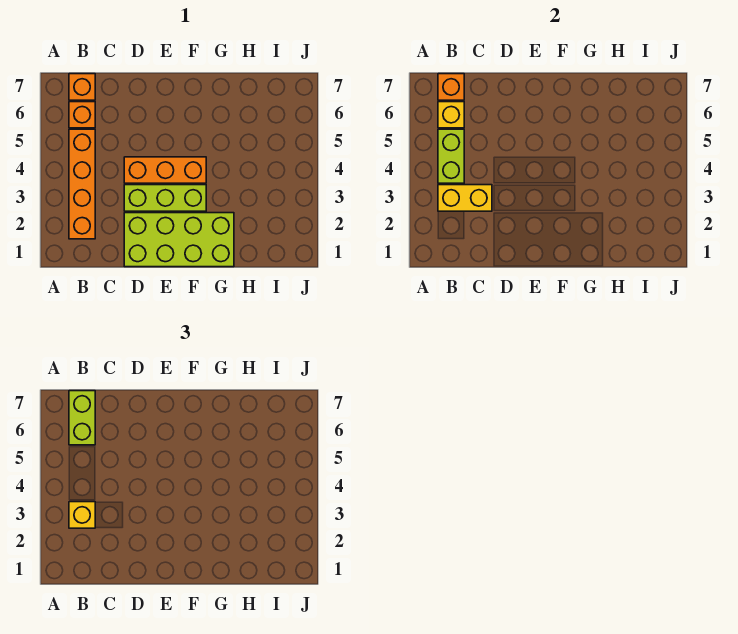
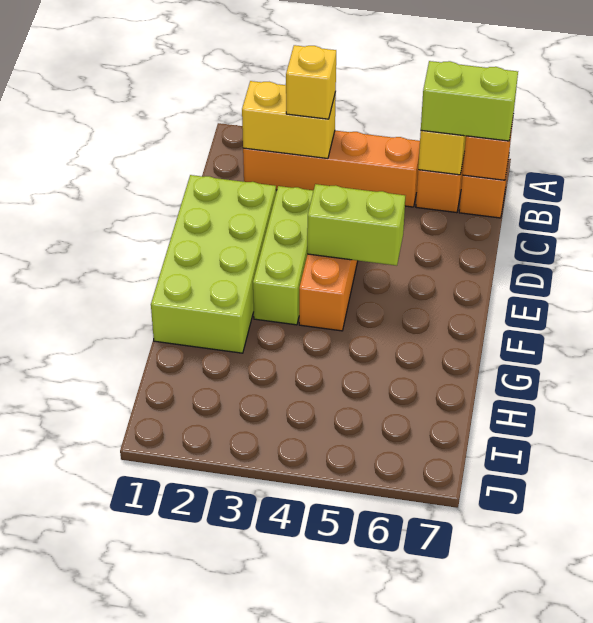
yellow brick B3:C3 level 2 -> yellow brick B2:B3 level 2
lime brick B4:B5 level 2 -> lime brick E4:E5 level 2

